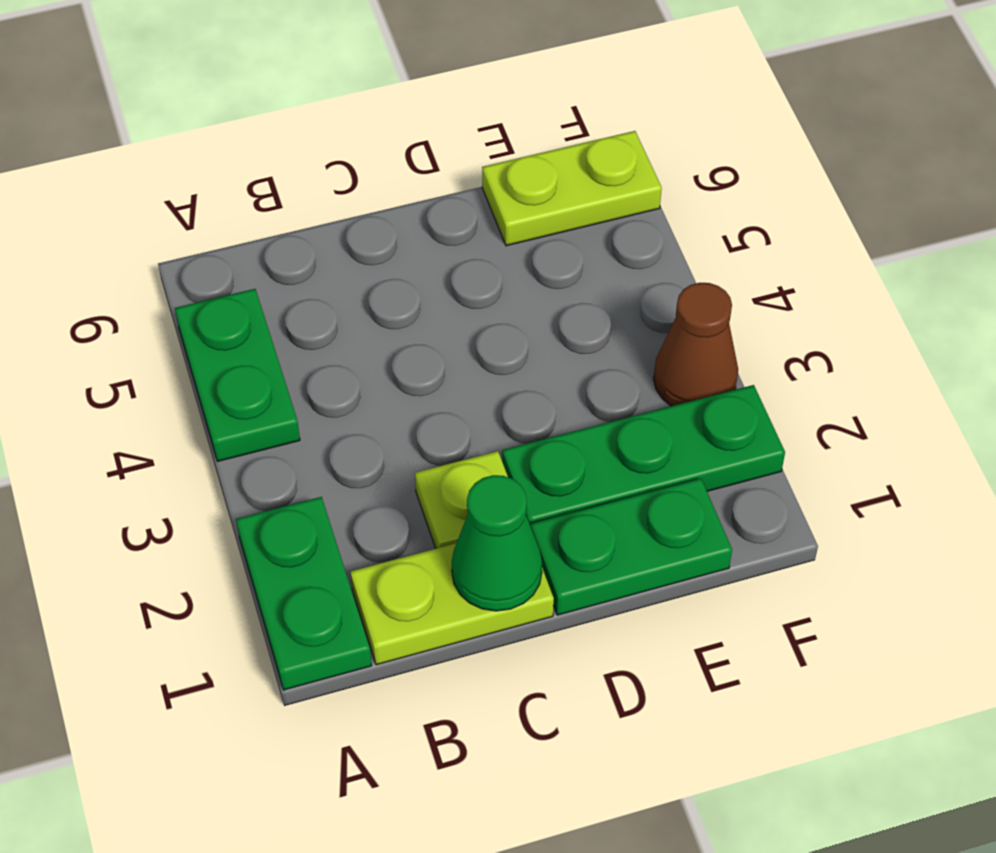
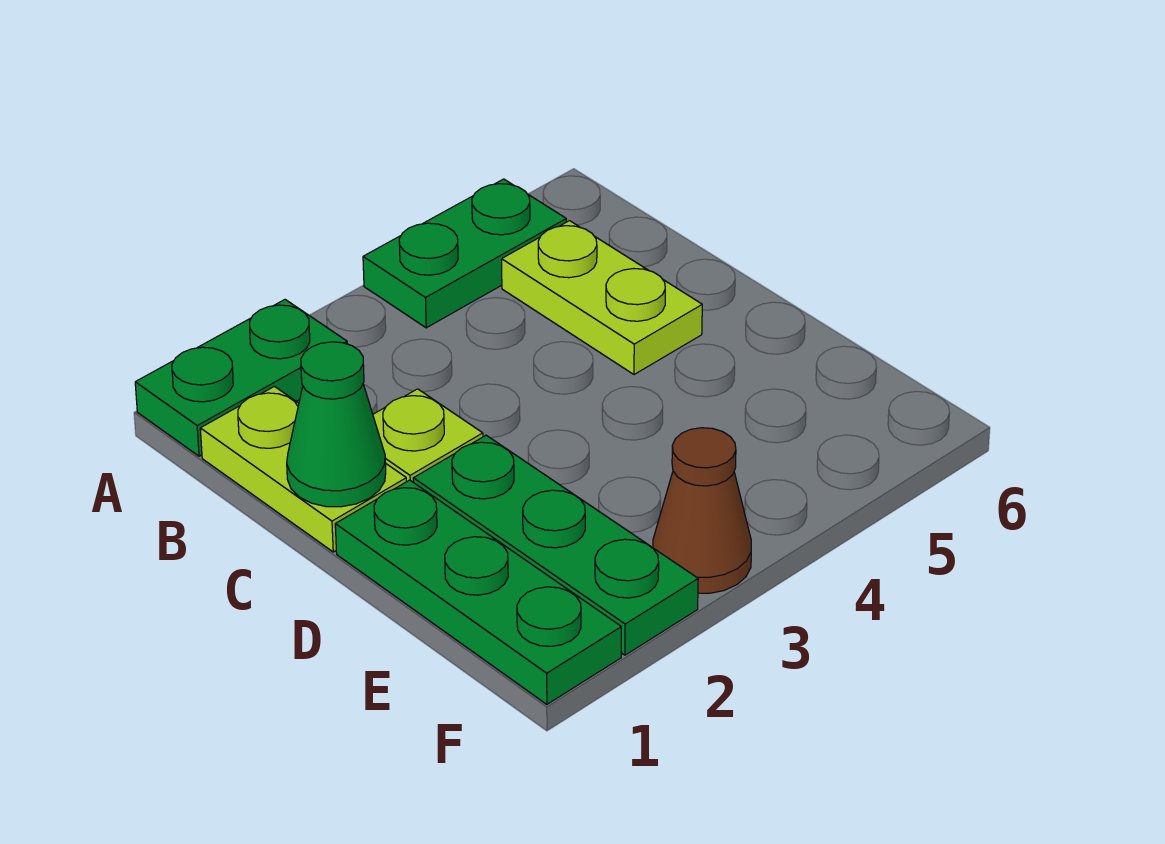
green plate D1:E1 level 1 -> green plate D1:F1 level 1
lime plate E6:F6 level 1 -> lime plate B5:C5 level 1

